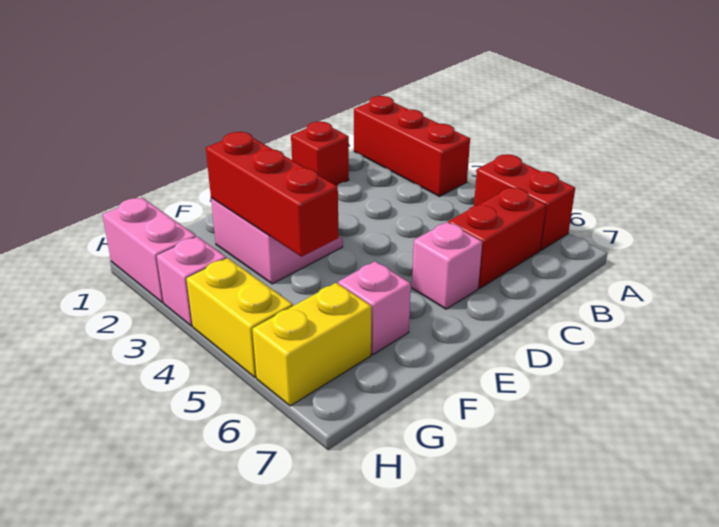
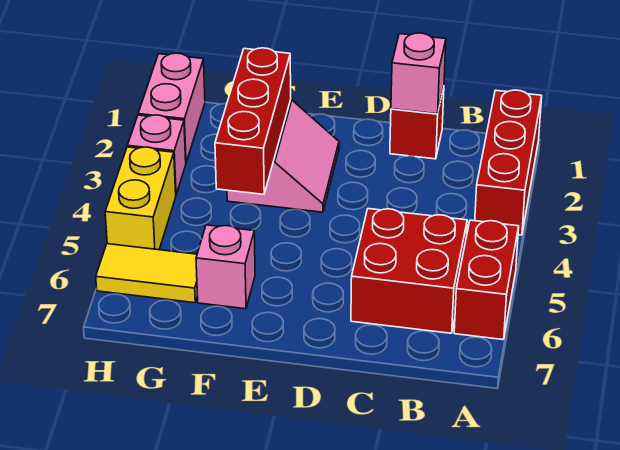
red brick B6:C6 level 1 -> red brick B5:C6 level 1
pink brick D6 level 1 -> pink brick C1 level 2
yellow brick G6:H6 level 1 -> yellow tile G6:H6 level 1

